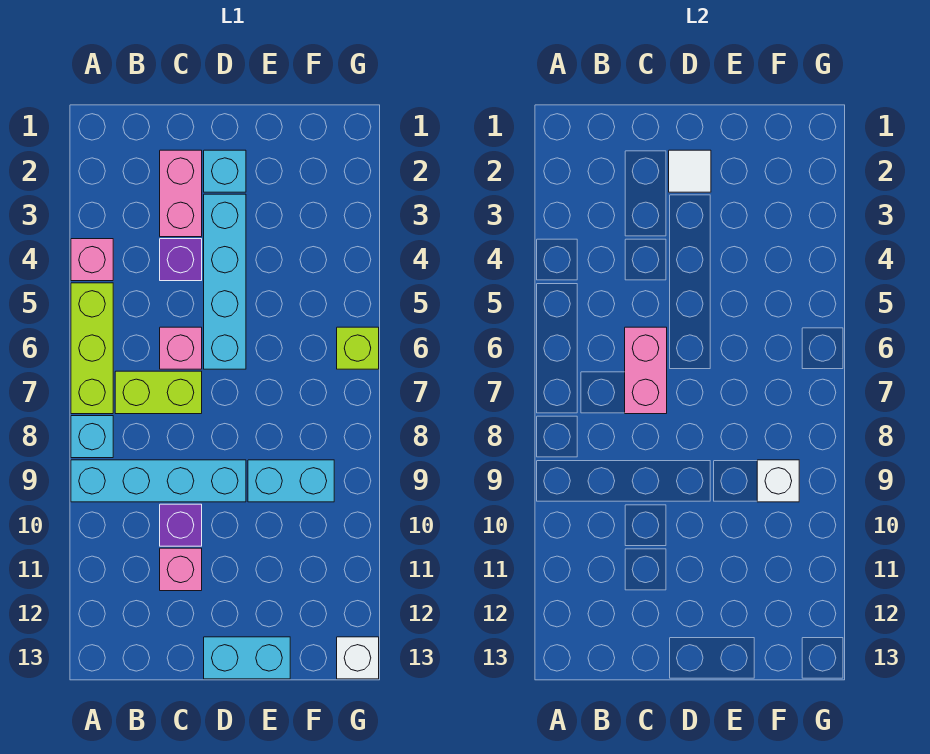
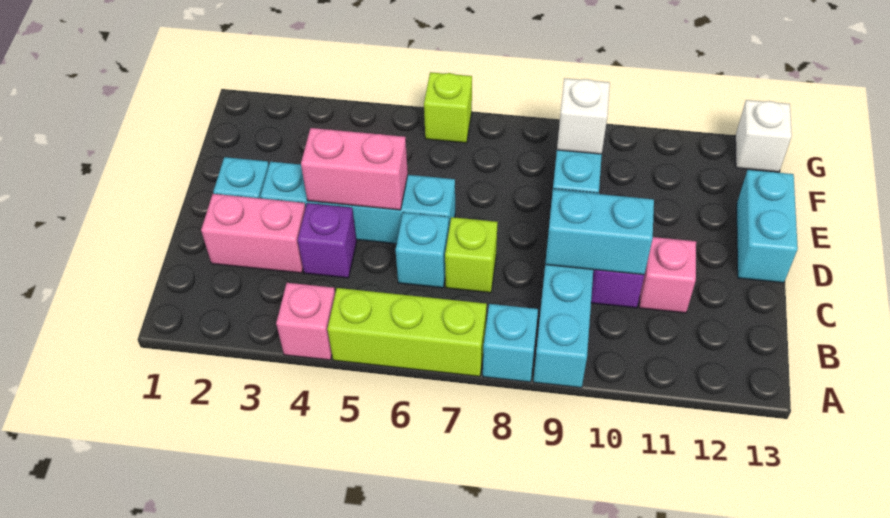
lime brick B7:C7 level 1 -> lime brick C7 level 1
pink brick C6 level 1 -> cyan brick C6 level 1
pink brick C6:C7 level 2 -> pink brick D4:D5 level 2
none -> cyan brick C9:C10 level 2
white tile D2 level 2 -> none

